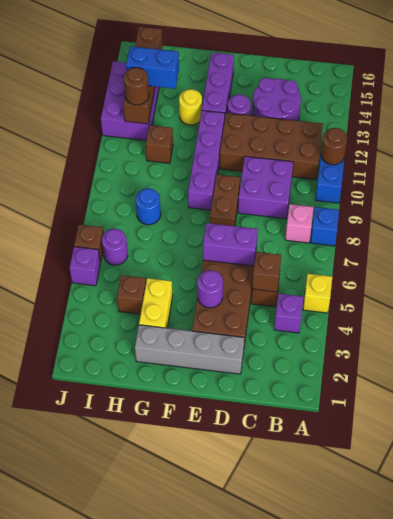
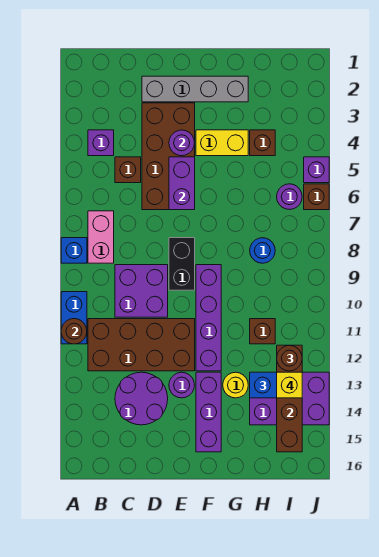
yellow brick A5 level 1 -> yellow brick I13 level 4
pink brick B8 level 1 -> pink brick B7:B8 level 1
brown brick C5 level 2 -> none
purple brick D6:E6 level 2 -> purple brick E5:E6 level 2
brown brick E8:E9 level 1 -> black brick E8:E9 level 1
yellow brick G3:G4 level 1 -> yellow brick F4:G4 level 1
purple brick I12:J14 level 1 -> purple brick H13:J14 level 1

